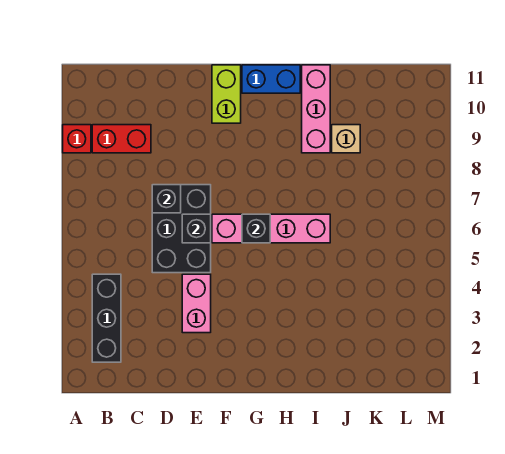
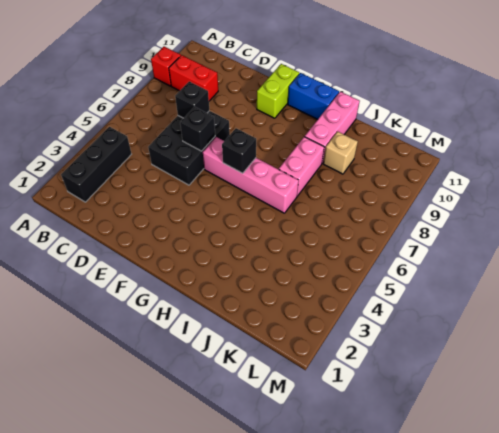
pink brick E3:E4 level 1 -> pink brick I7:I8 level 1

